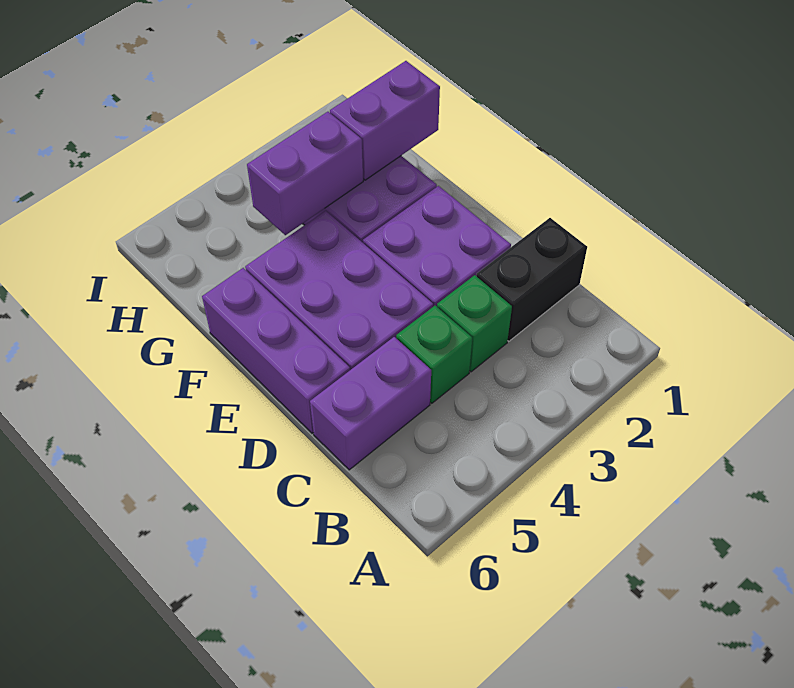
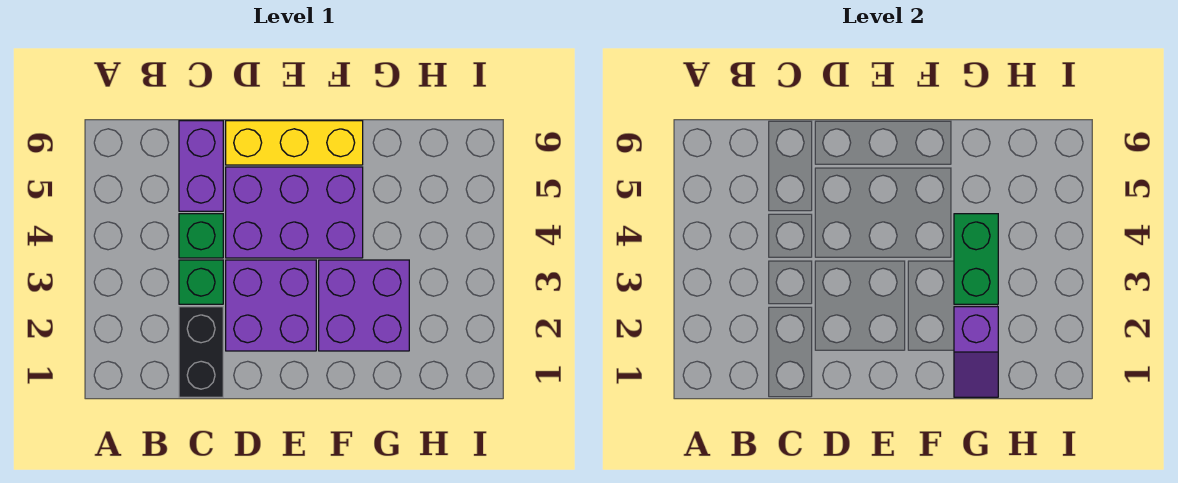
purple brick D6:F6 level 1 -> yellow brick D6:F6 level 1
purple brick G1:G2 level 2 -> purple slope G1:G2 level 2 top 2
purple brick G3:G4 level 2 -> green brick G3:G4 level 2

